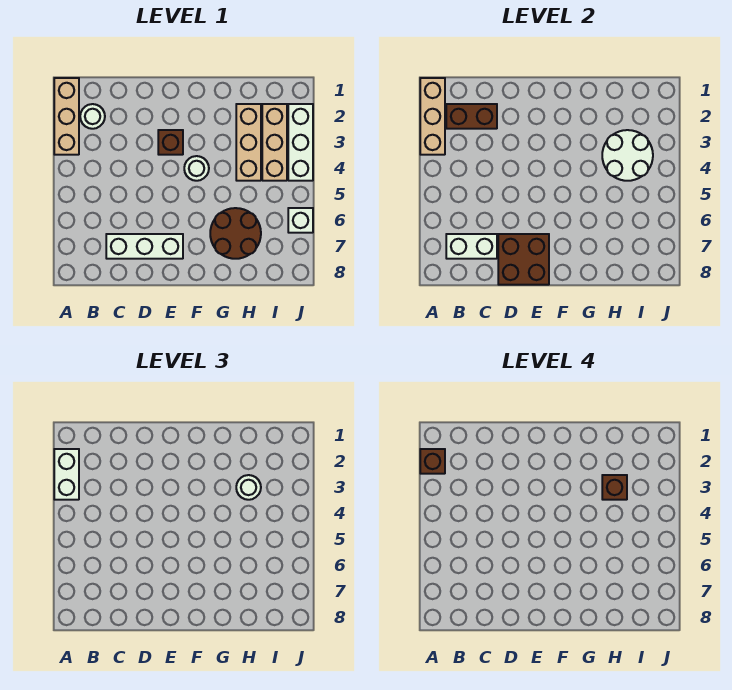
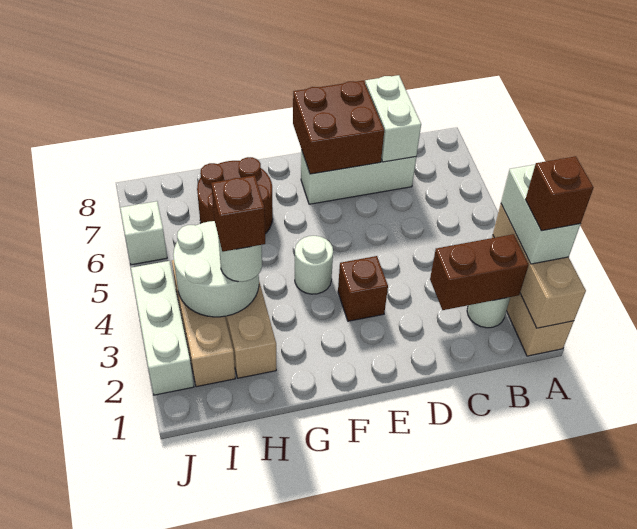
white brick B7:C7 level 2 -> white brick C7:C8 level 2

